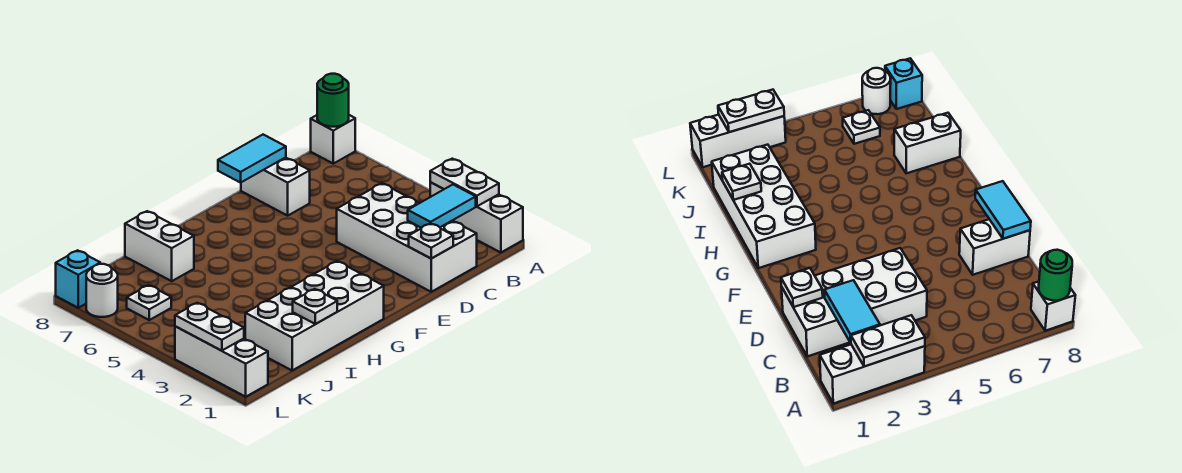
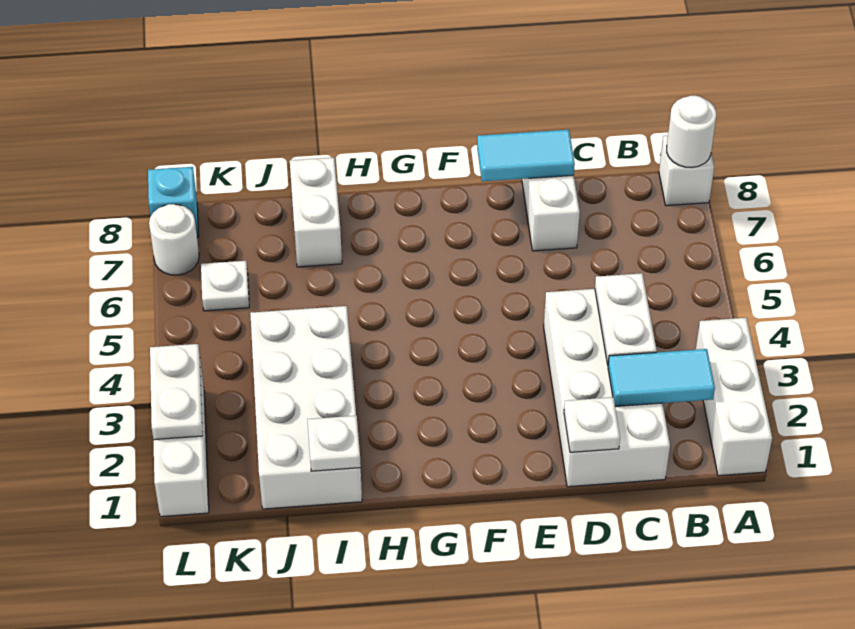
white plate A2:A3 level 2 -> white plate C3:C4 level 2
green round brick A8 level 2 -> white round brick A8 level 2
white brick G1:J2 level 1 -> white brick I1:J4 level 1

